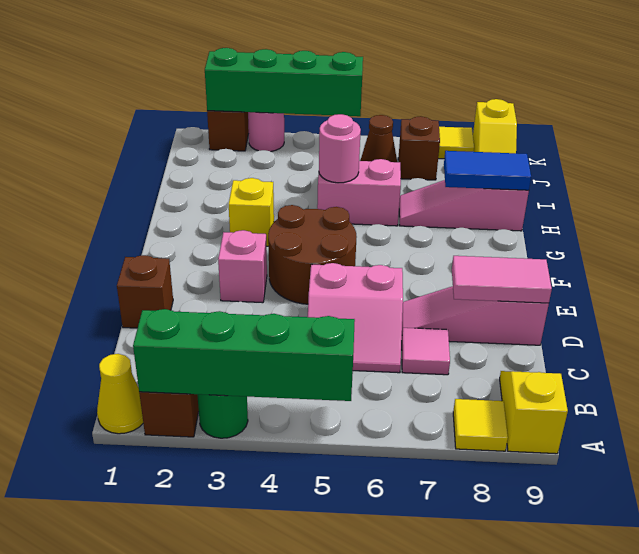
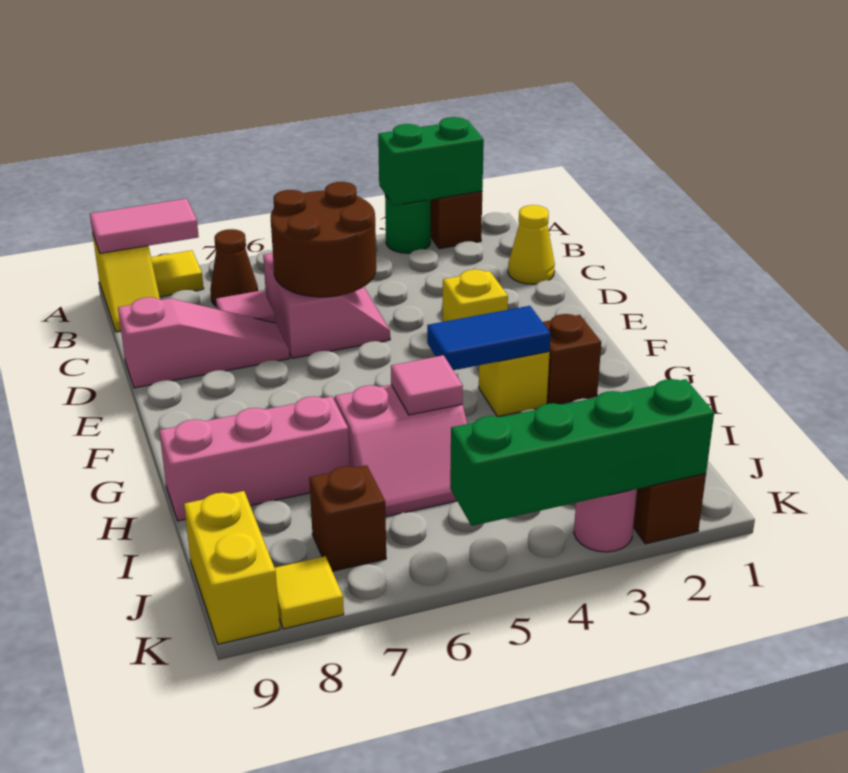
yellow cone A1 level 1 -> yellow cone C1 level 1
green brick A2:A5 level 2 -> green brick A2:A3 level 2
pink slope C5:D6 level 1 top D -> pink slope C5:D6 level 1 top 6
brown brick D1 level 1 -> brown brick G2 level 1
pink tile D8:D9 level 2 -> pink tile A8:A9 level 2
pink brick E3 level 1 -> yellow brick E3 level 1
brown round brick E4:F5 level 1 -> brown round brick C5:D6 level 2
pink round brick H5 level 2 -> pink tile H5 level 2
pink slope H7:H9 level 1 top 9 -> pink brick H7:H9 level 1
blue tile H8:H9 level 2 -> blue tile G3:G4 level 2
brown cone J6 level 1 -> brown cone B7 level 1
yellow slope J9:K9 level 1 top K -> yellow brick J9:K9 level 1

